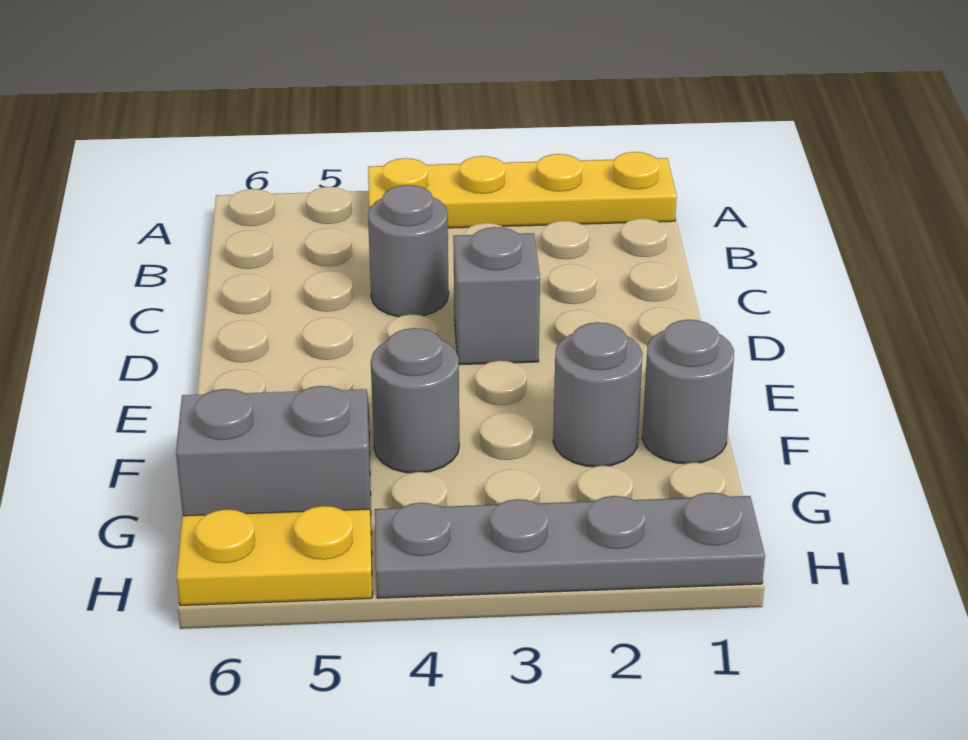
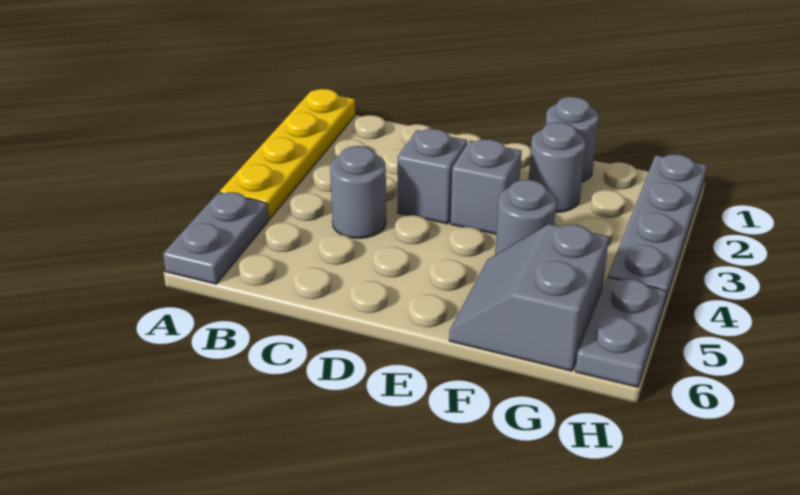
none -> grey plate A5:A6 level 1
none -> grey brick E3 level 1
yellow plate H5:H6 level 1 -> grey plate H5:H6 level 1

